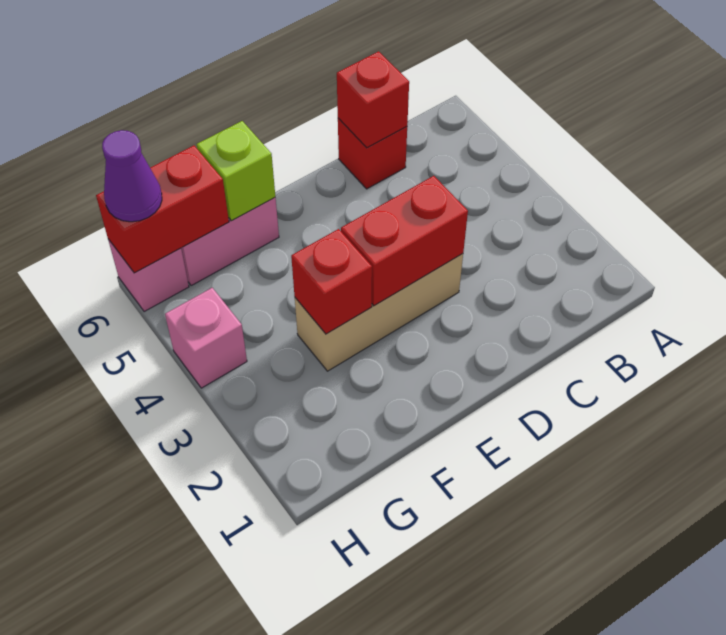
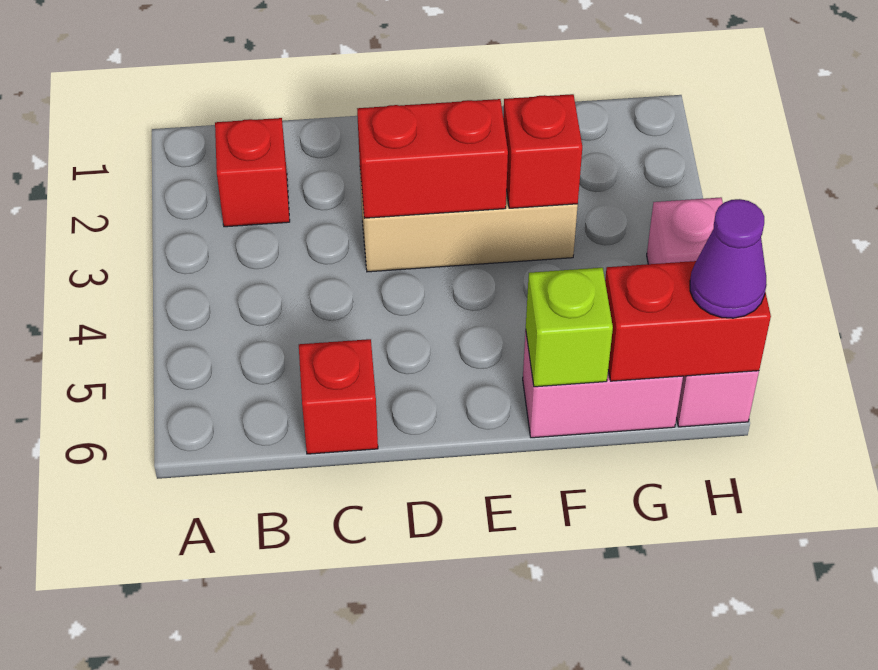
red brick C6 level 2 -> red brick B2 level 1

